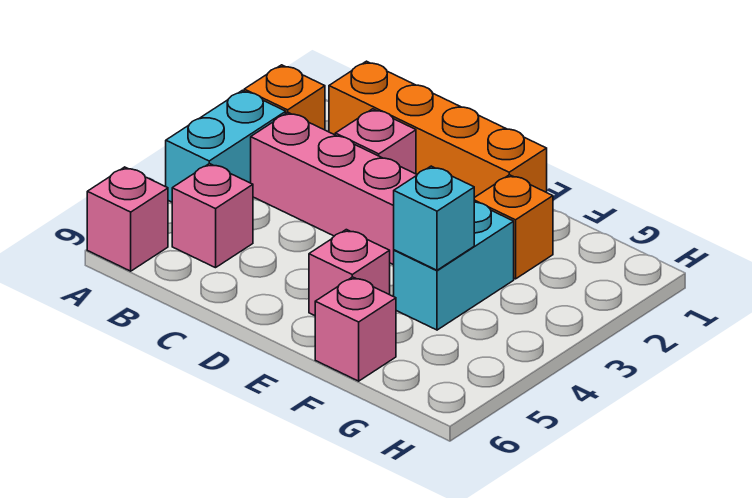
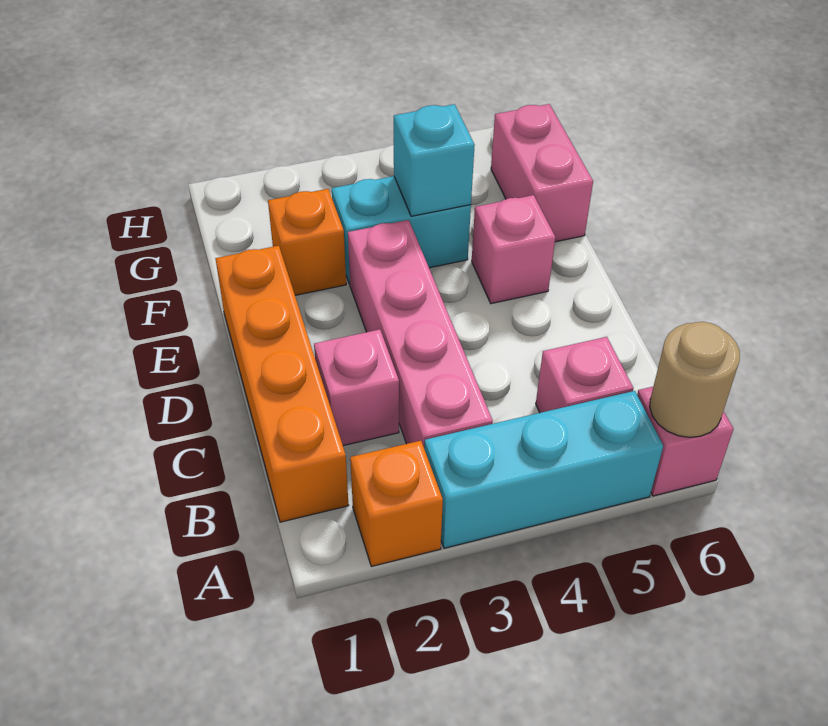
cyan brick A3:A4 level 1 -> cyan brick A3:A5 level 1
none -> tan round brick A6 level 2
pink brick F6 level 1 -> pink brick F6:G6 level 1

